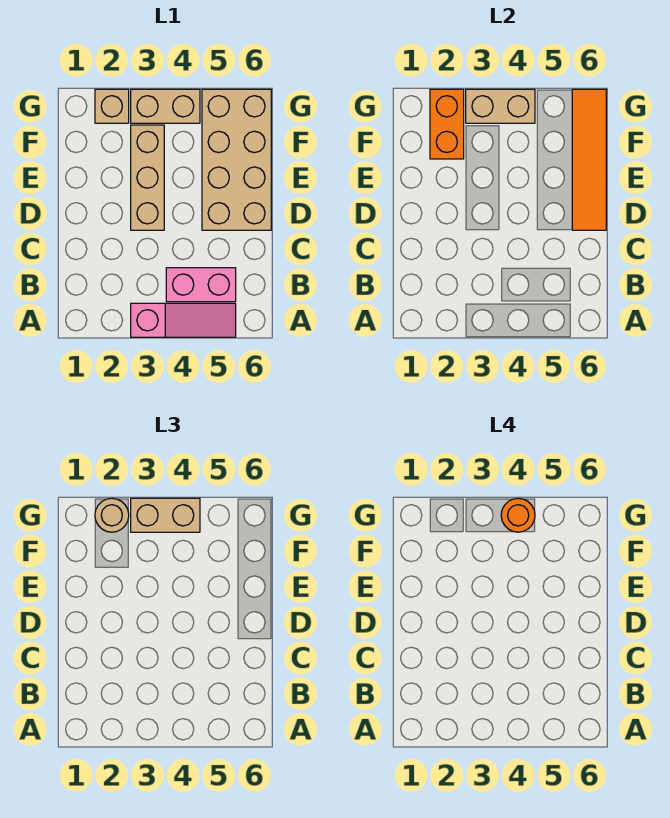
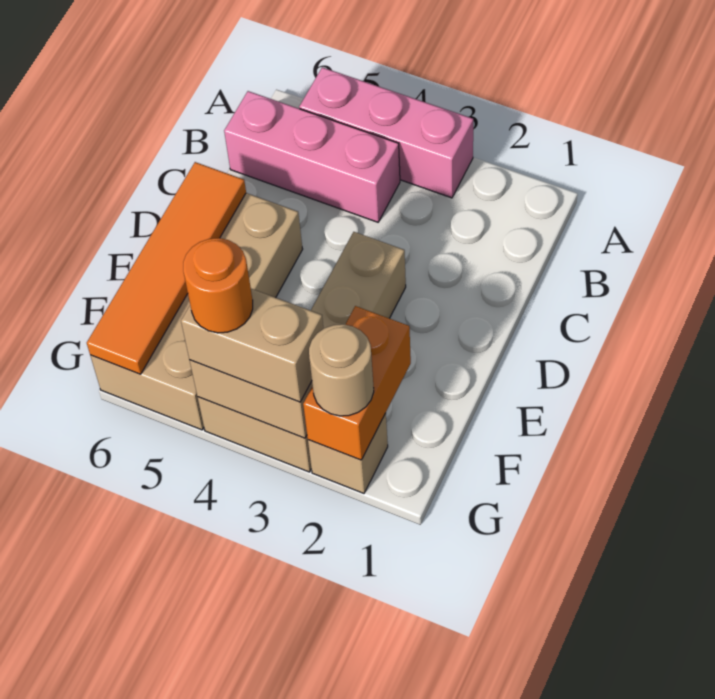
pink slope A3:A5 level 1 top 3 -> pink brick A3:A5 level 1
pink brick B4:B5 level 1 -> pink brick B4:B6 level 1

